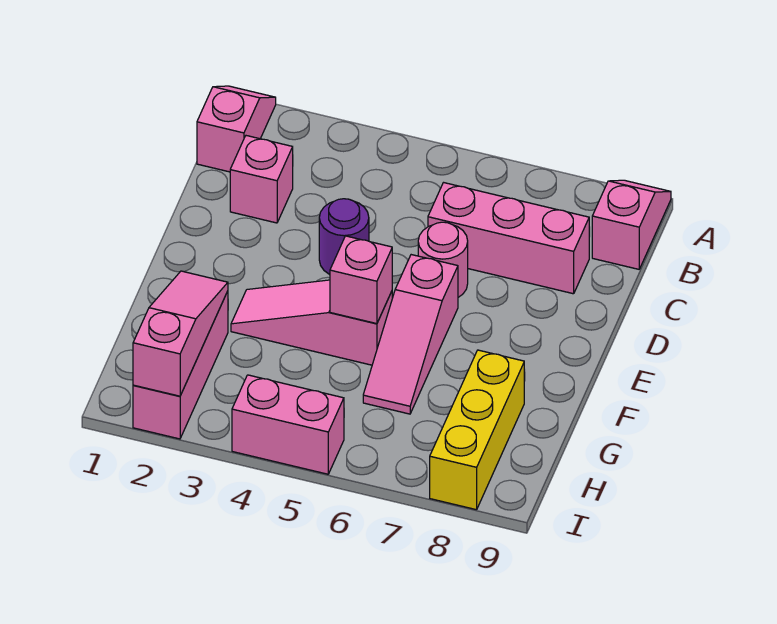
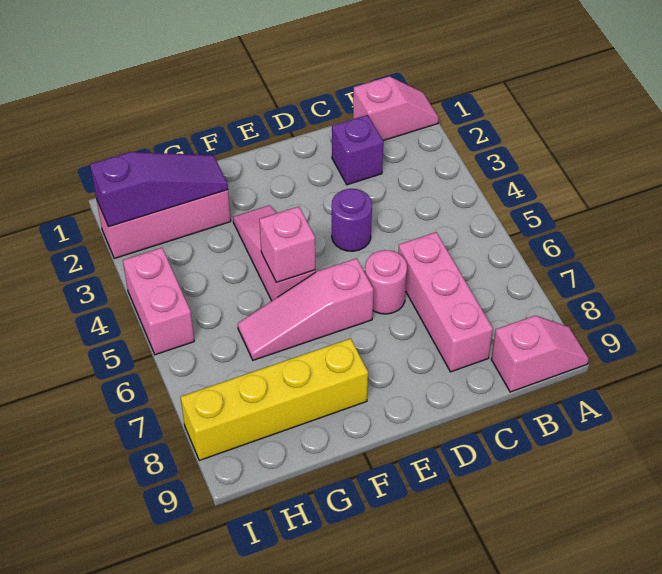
pink brick C2 level 1 -> purple brick C2 level 1
pink slope G2:I2 level 2 top I -> purple slope G2:I2 level 2 top I
yellow brick G8:I8 level 1 -> yellow brick F8:I8 level 1

